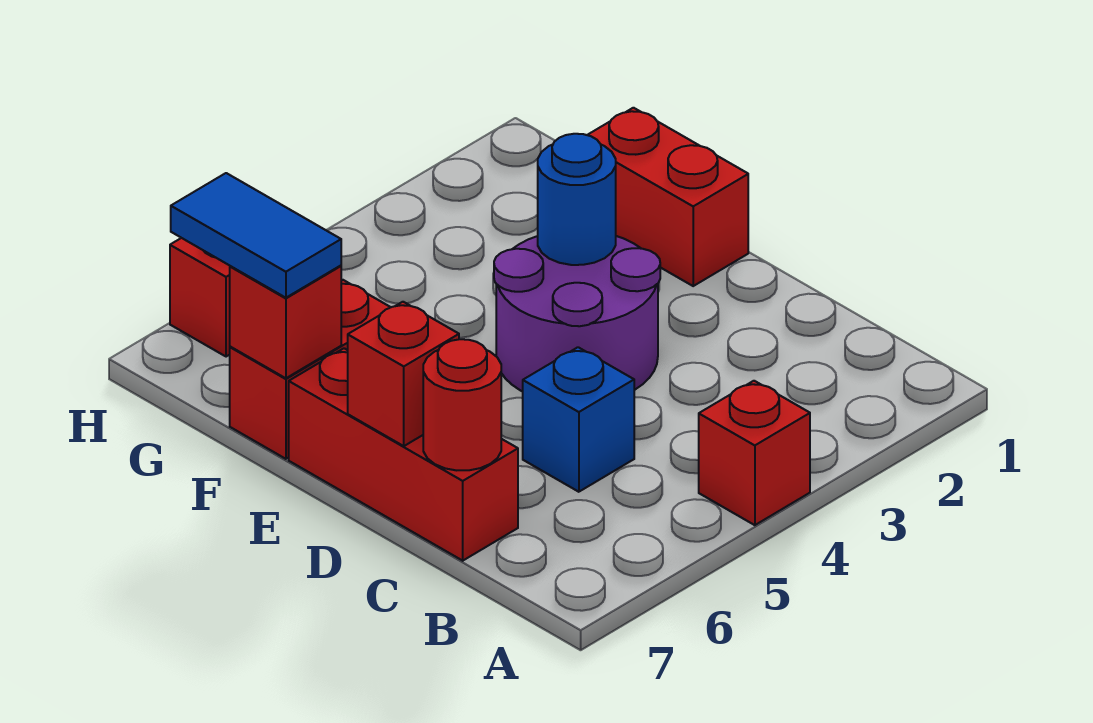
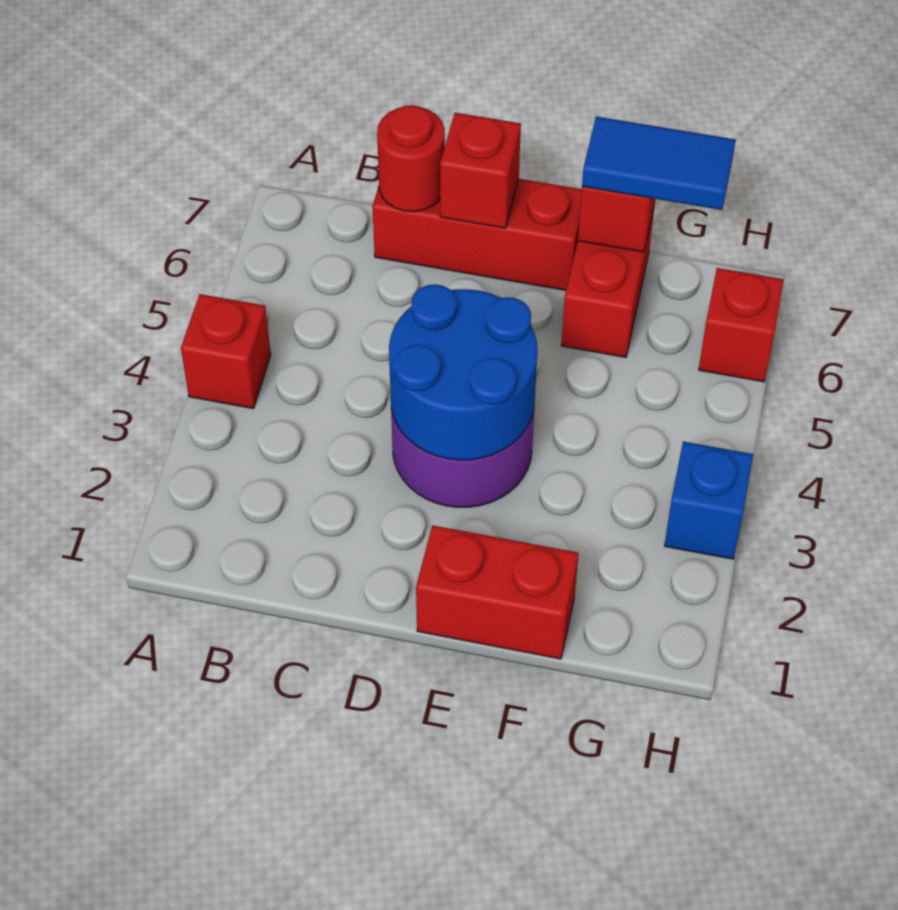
blue brick C5 level 1 -> blue brick H3 level 1
blue round brick E3 level 2 -> blue round brick D3:E4 level 2

